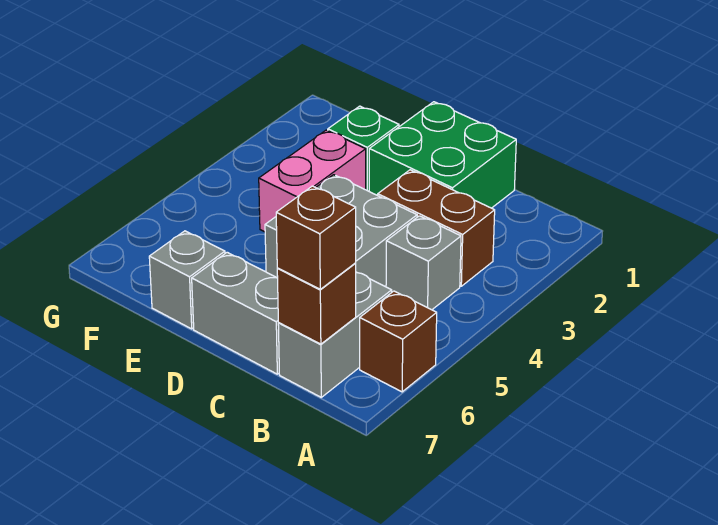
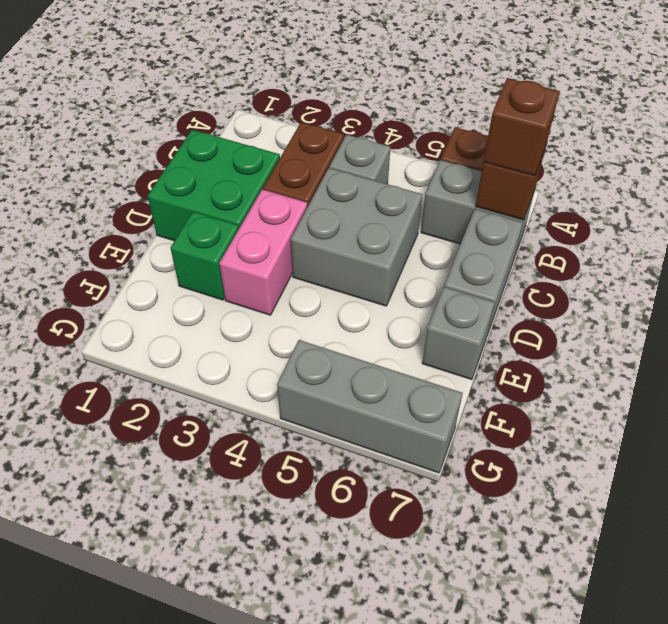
pink brick E3:E4 level 1 -> pink brick D3:E3 level 1
none -> grey brick G5:G7 level 1

